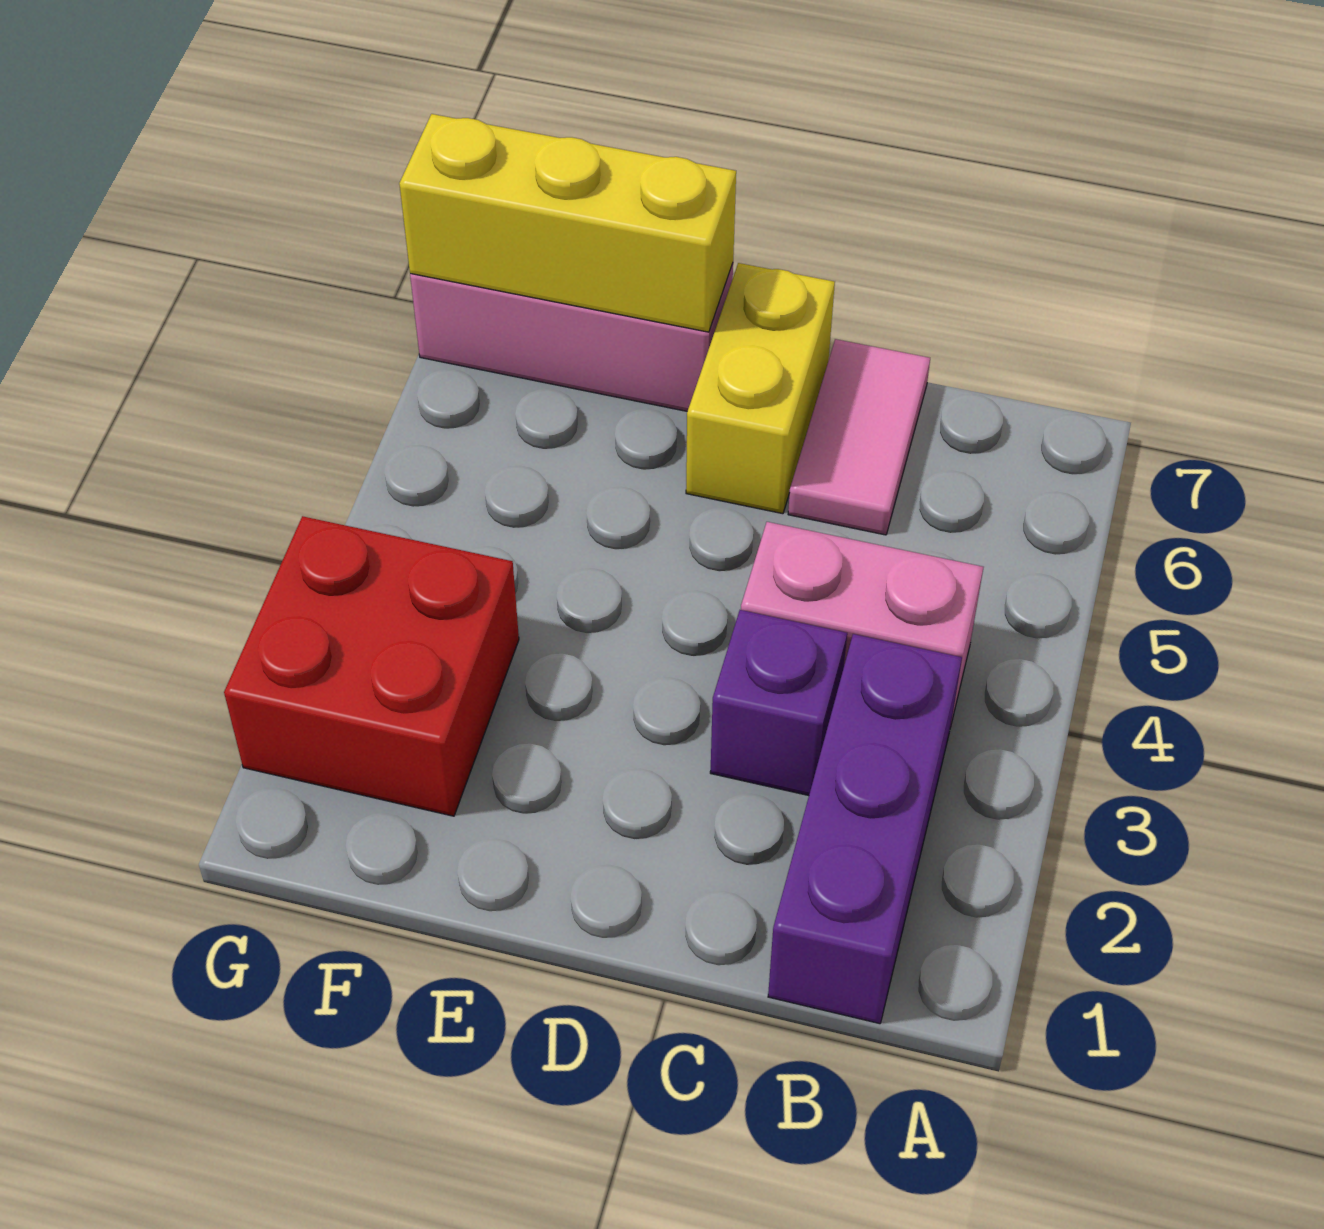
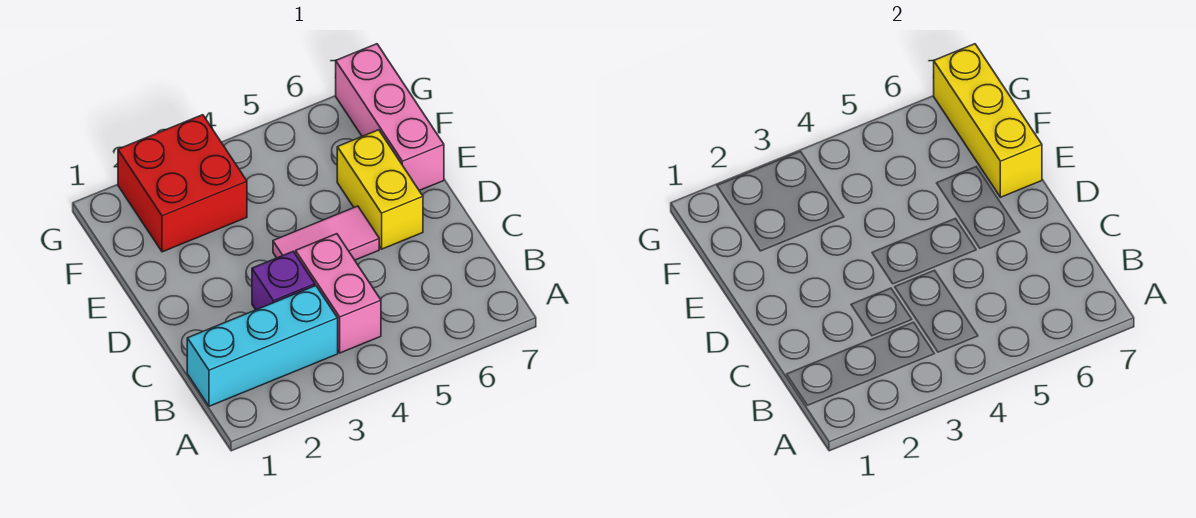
purple brick B1:B3 level 1 -> cyan brick B1:B3 level 1
pink tile C6:C7 level 1 -> pink tile D4:D5 level 1
yellow brick D6:D7 level 1 -> yellow brick D6:E6 level 1

